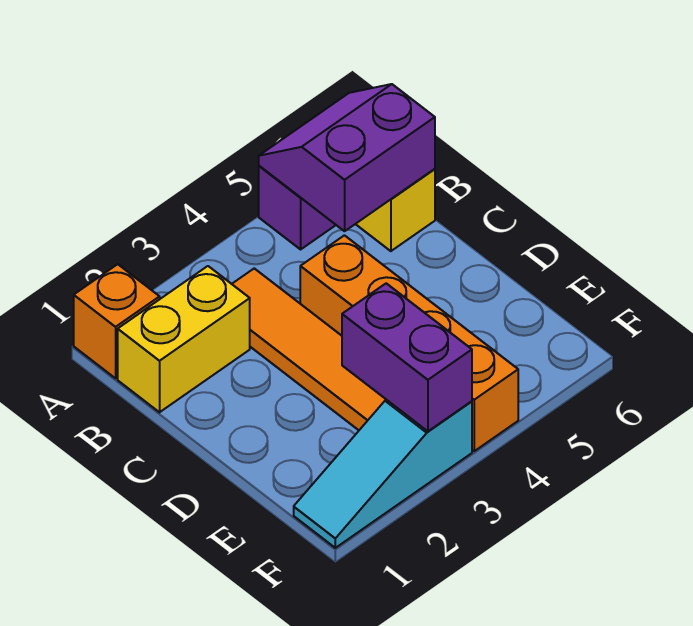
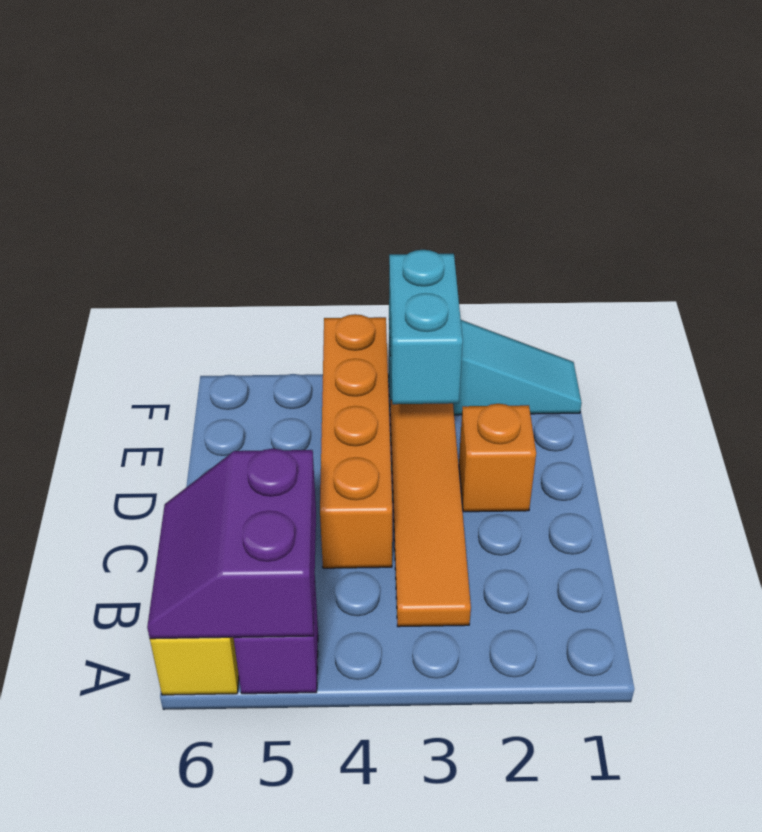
orange brick A1 level 1 -> orange brick D2 level 1
purple slope A5:B6 level 2 top B -> purple slope A5:B6 level 2 top 5
yellow brick B1:B2 level 1 -> none
purple brick E3:F3 level 2 -> cyan brick E3:F3 level 2

